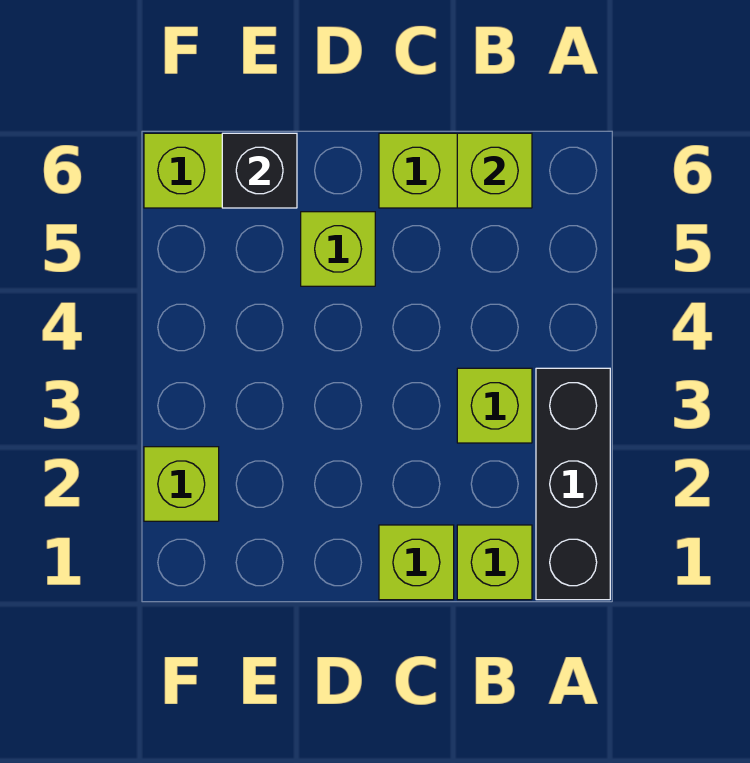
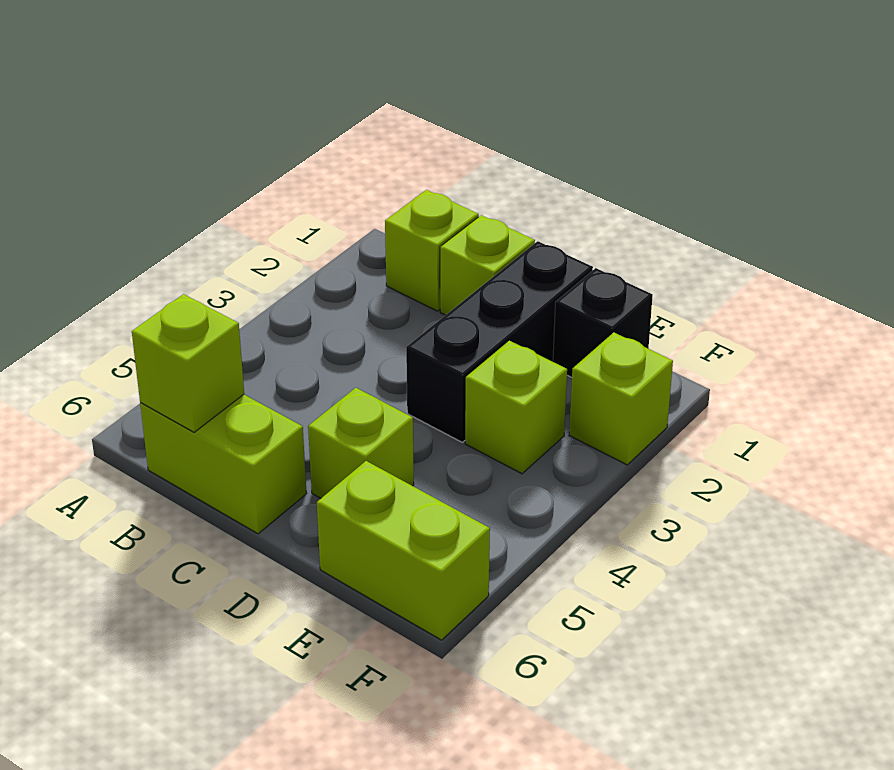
black brick A1:A3 level 1 -> black brick D1:D3 level 1
lime brick B3 level 1 -> lime brick E3 level 1
black brick E6 level 2 -> black brick E1 level 1

